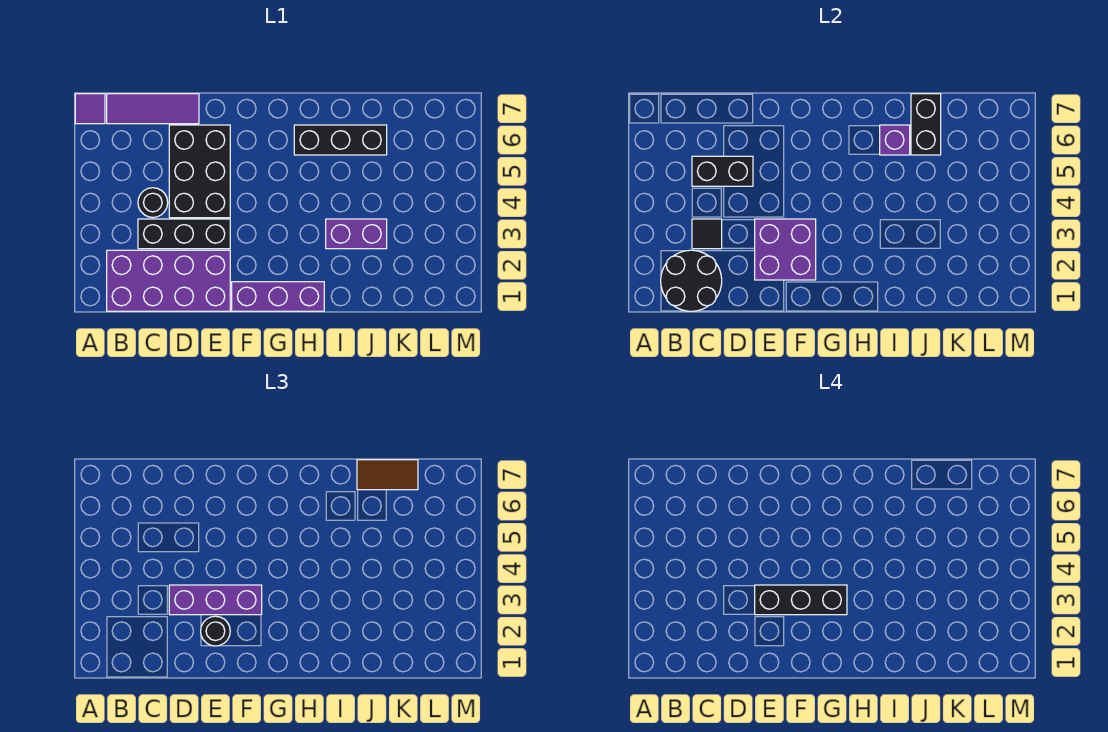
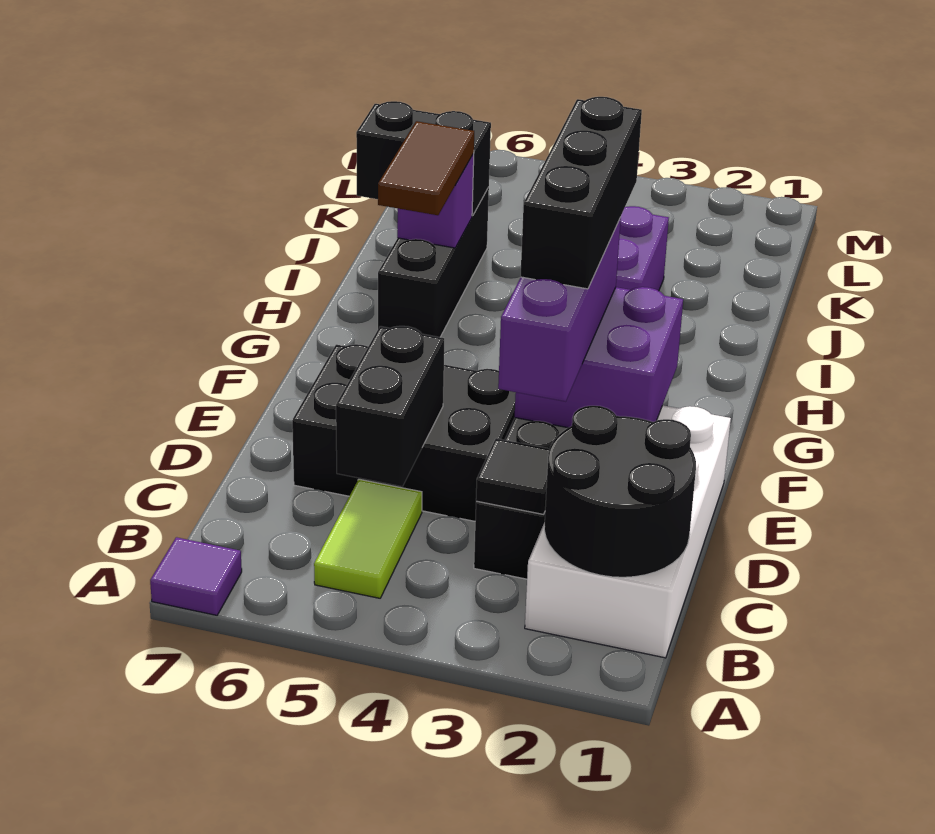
purple brick B1:E2 level 1 -> white brick B1:E2 level 1
none -> lime tile B5:C5 level 1
purple tile B7:D7 level 1 -> none
black round brick C4 level 1 -> none
black round brick E2 level 3 -> none
purple brick F1:H1 level 1 -> none
brown tile J7:K7 level 3 -> brown tile H6:I6 level 3

